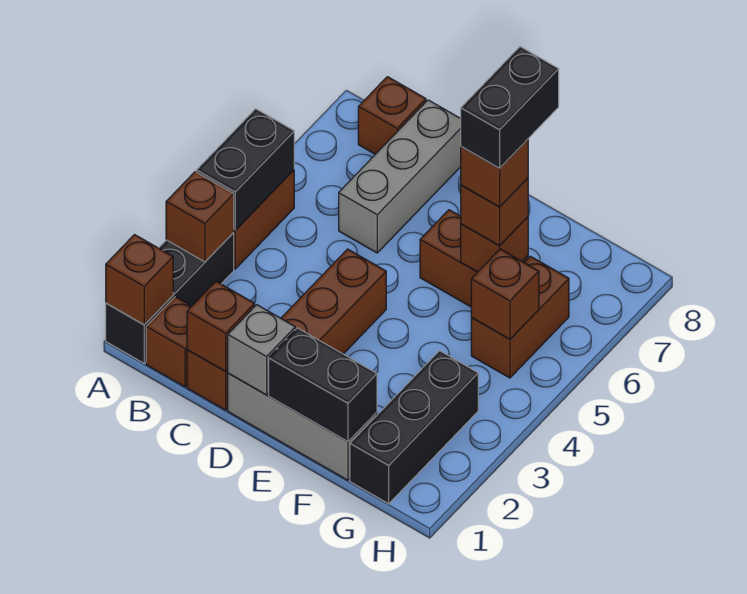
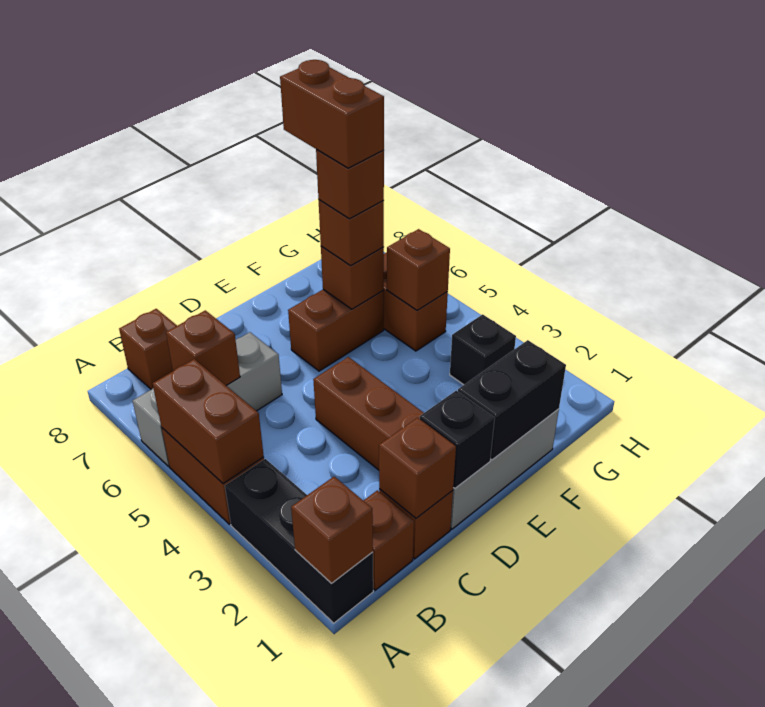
brown brick A3 level 2 -> brown brick B6 level 2
black brick A4:A5 level 2 -> brown brick A4:A5 level 2
grey brick C6:C8 level 1 -> grey brick A6:C6 level 1
grey brick D1 level 2 -> black brick D1 level 2
black brick F6:F7 level 5 -> brown brick F6:F7 level 5
black brick G1:G3 level 1 -> black brick G3 level 1

